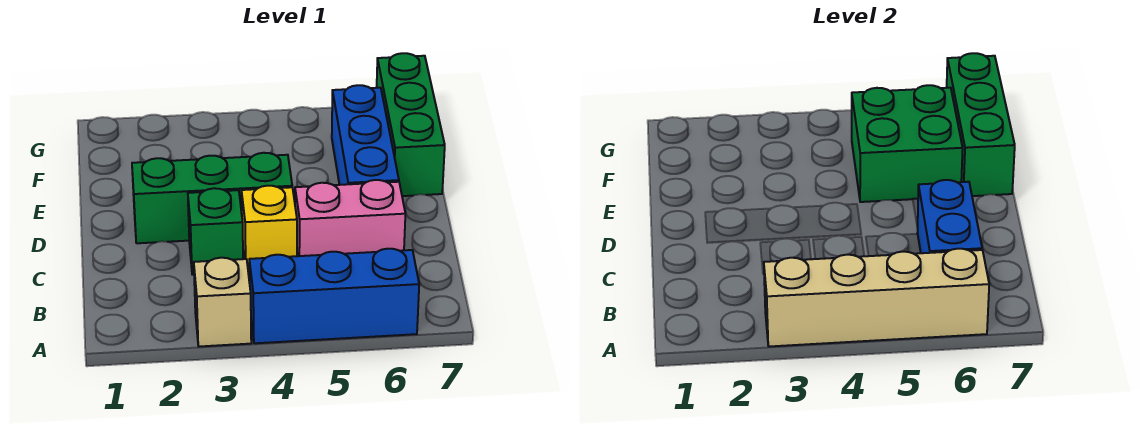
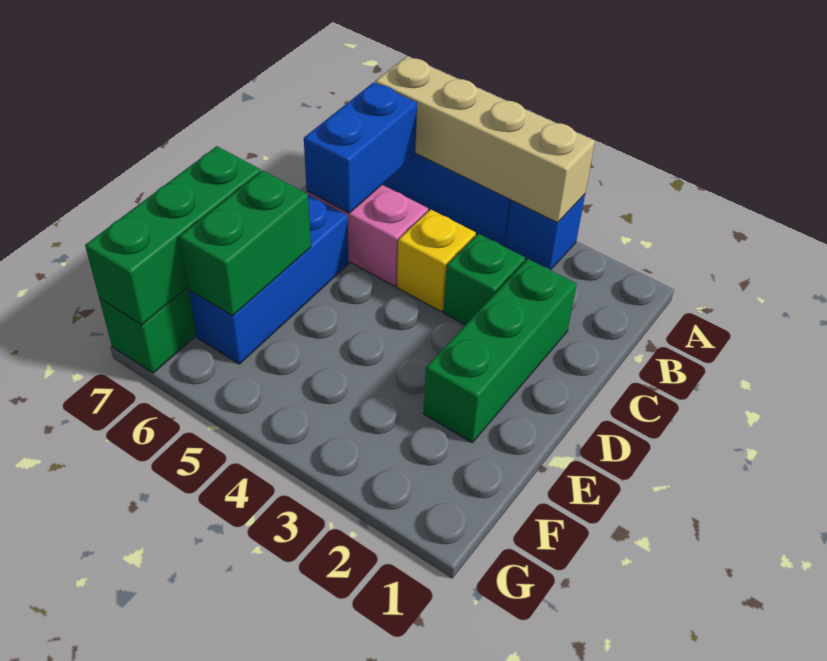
tan brick A3 level 1 -> blue brick A3 level 1
green brick D2:D4 level 1 -> green brick C2:E2 level 1
green brick E5:F6 level 2 -> green brick E6:F6 level 2

